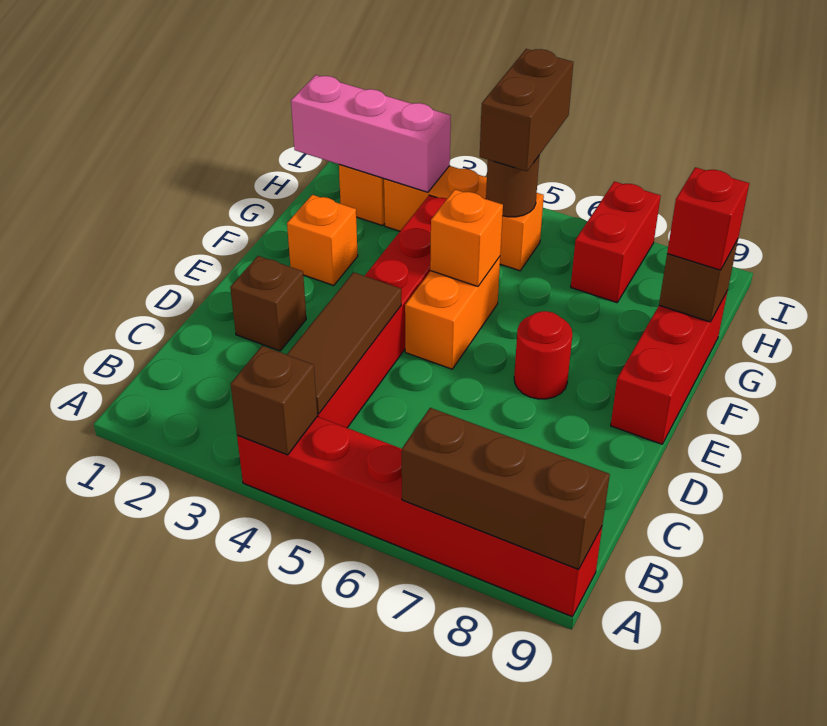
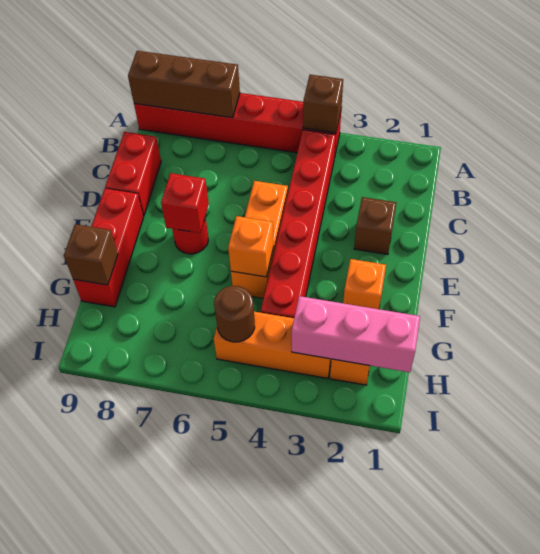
brown tile B4:D4 level 2 -> none
orange brick E5:F5 level 1 -> orange brick D5:F5 level 1
red brick G9 level 3 -> red brick E7 level 2
brown brick H5:I5 level 3 -> none
red brick H7:I7 level 1 -> red brick C9:D9 level 1

